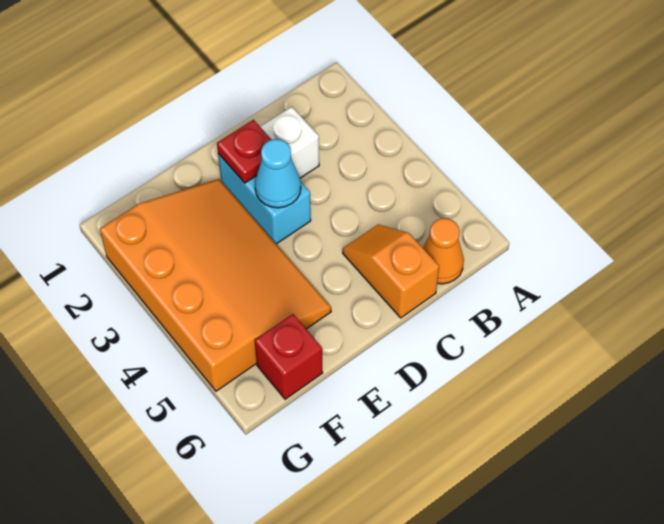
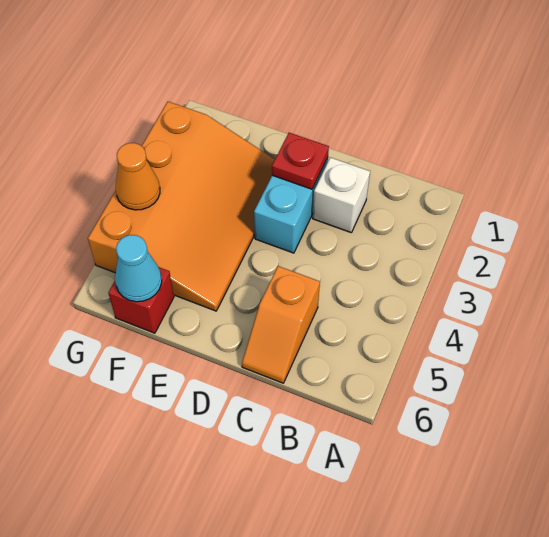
orange cone B6 level 1 -> orange cone G4 level 2
orange slope C5:C6 level 1 top 6 -> orange slope C5:C6 level 1 top 5
cyan cone D3 level 2 -> cyan cone F6 level 2

